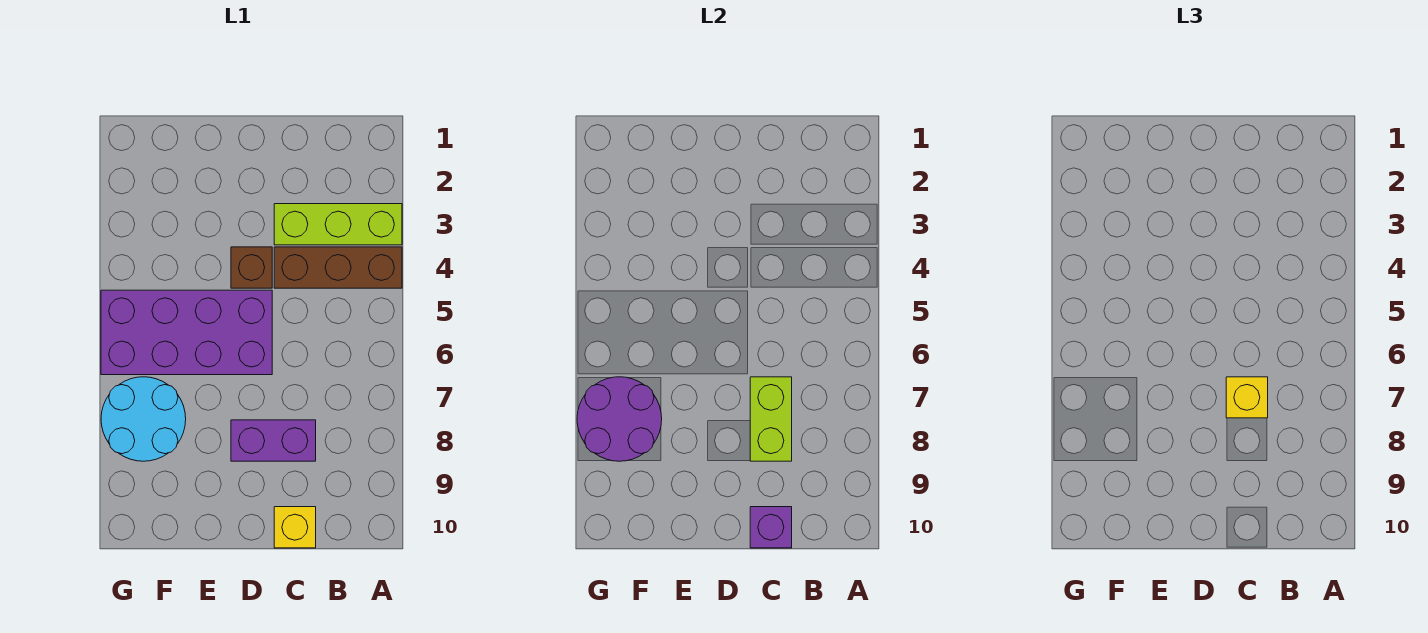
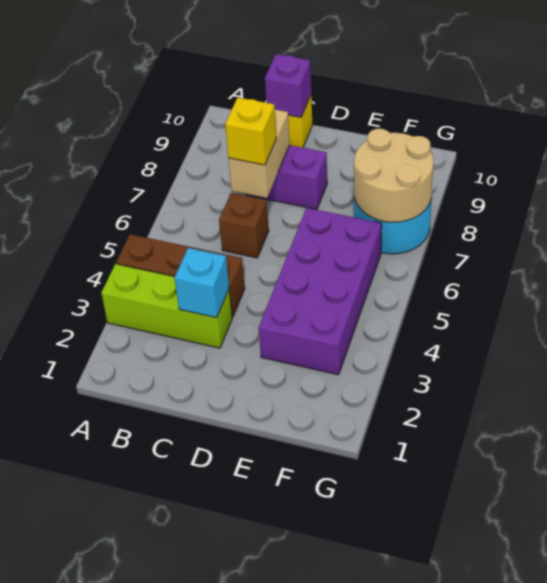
none -> cyan brick C3 level 2
lime brick C7:C8 level 2 -> tan brick C7:C8 level 2
brown brick D4 level 1 -> brown brick C6 level 1
purple brick D5:G6 level 1 -> purple brick E3:F6 level 1
purple round brick F7:G8 level 2 -> tan round brick F7:G8 level 2

